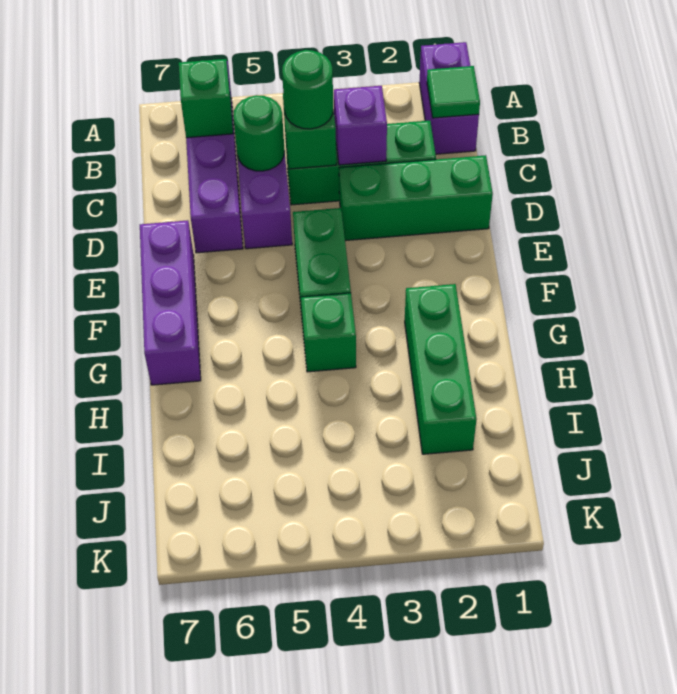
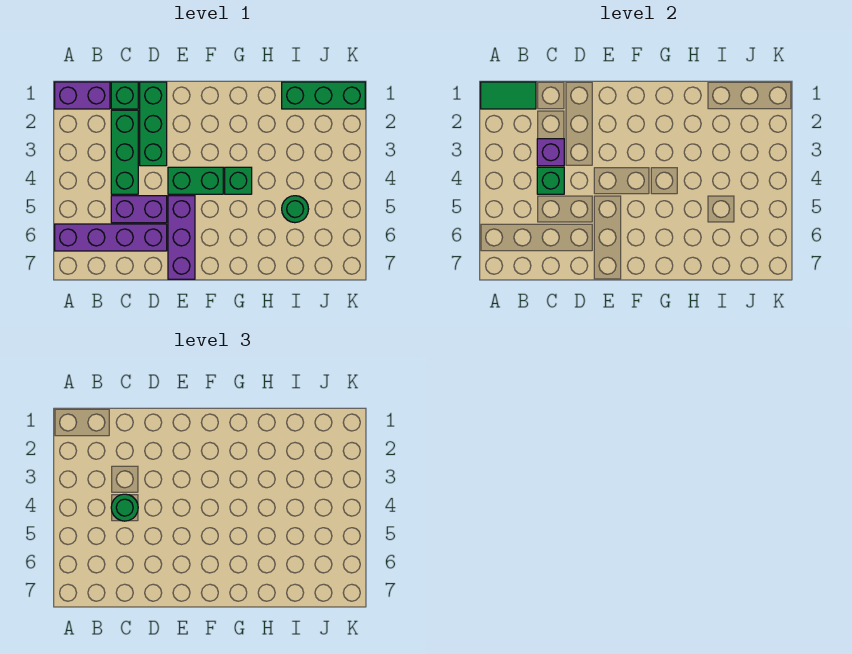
green tile B1 level 2 -> green tile A1:B1 level 2
green brick B6 level 2 -> green brick C1 level 1
green round brick C5 level 2 -> green round brick I5 level 1
purple brick E7:G7 level 1 -> purple brick E5:E7 level 1
green brick G2:I2 level 1 -> green brick I1:K1 level 1

